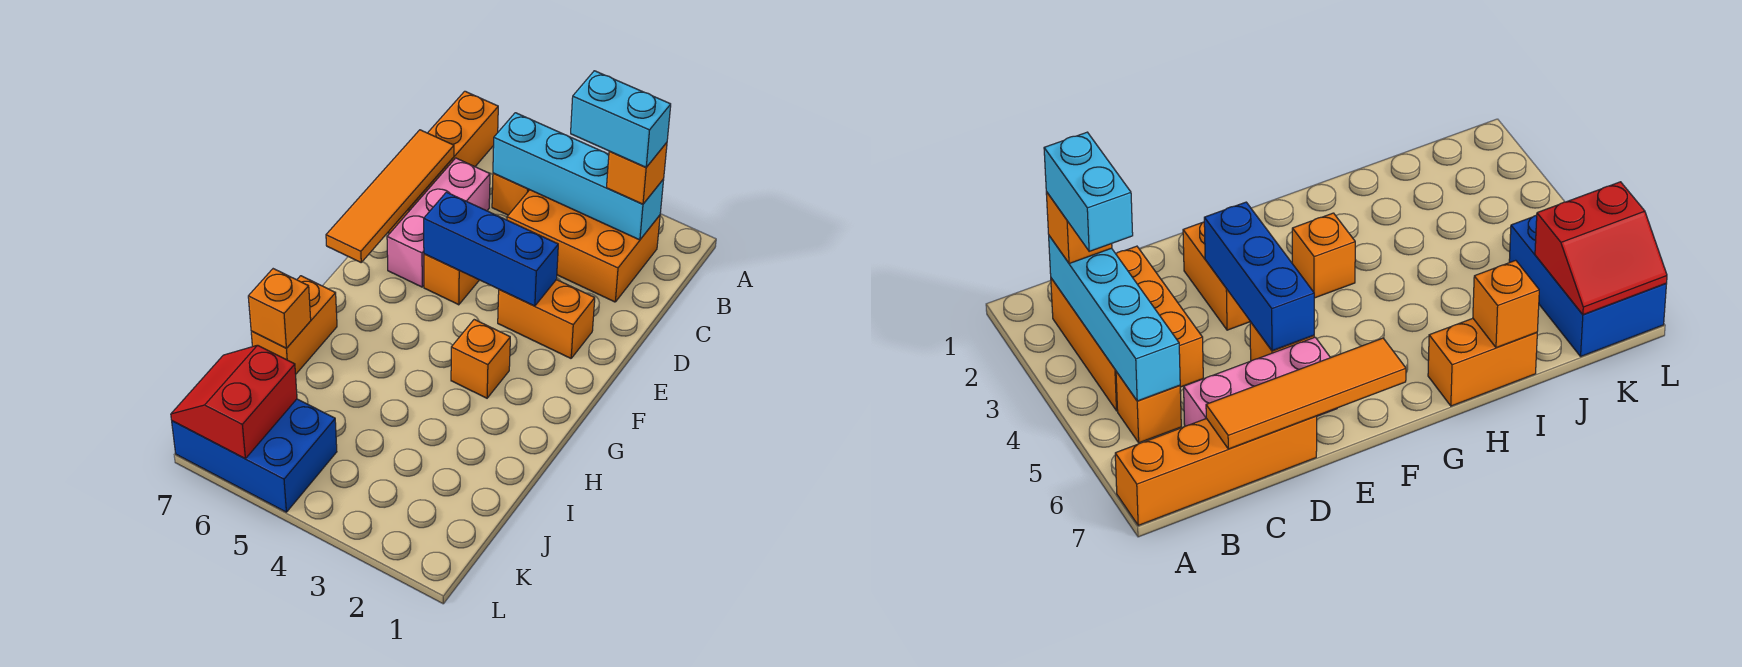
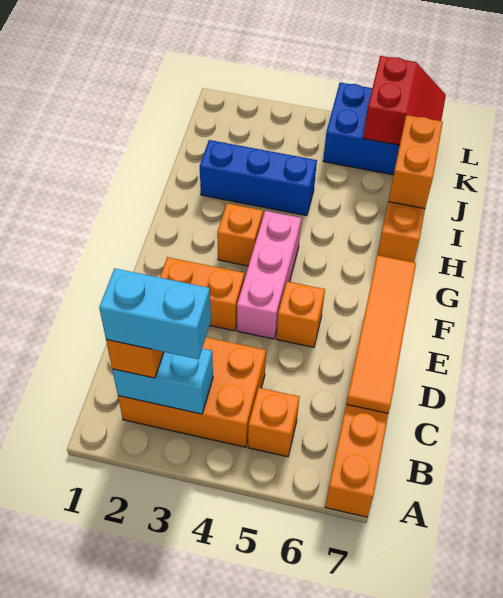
cyan brick B2:B5 level 2 -> cyan brick B2:B3 level 2
pink brick C6:E6 level 1 -> pink brick E4:G4 level 1
blue brick E3:E5 level 2 -> blue brick I2:I4 level 1
orange brick I7 level 2 -> orange brick I7:J7 level 2

